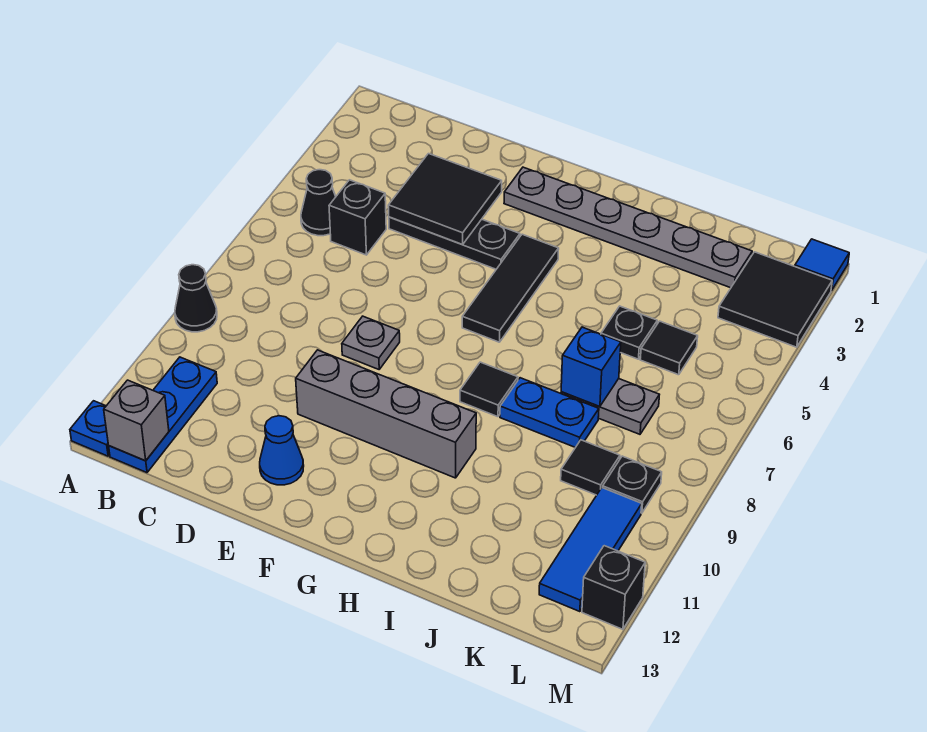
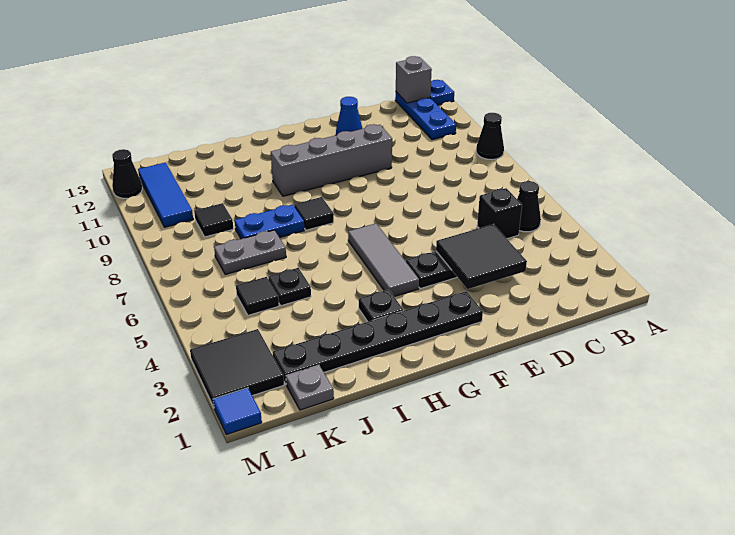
grey plate E8 level 1 -> grey plate K1 level 1
grey plate F2:K2 level 1 -> black plate F2:K2 level 1
black tile G4:G6 level 1 -> grey tile G4:G6 level 1
blue brick J7 level 2 -> none
black plate L9 level 1 -> black plate H3 level 1
black brick M12 level 1 -> black cone M12 level 1

